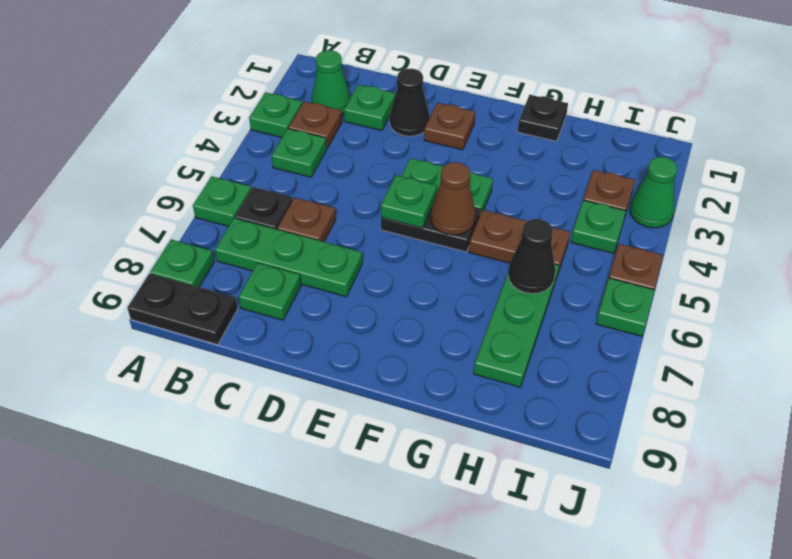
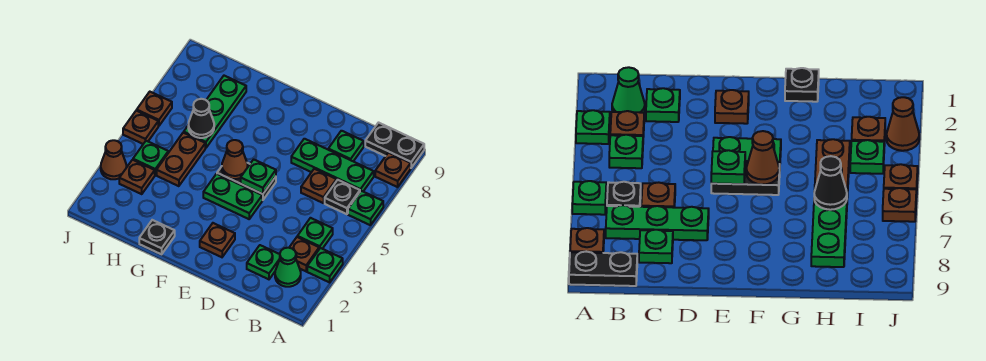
green plate A8 level 1 -> brown plate A8 level 1
black cone D2 level 1 -> none
brown plate G5:H5 level 1 -> brown plate H4:H5 level 1
green cone J3 level 1 -> brown cone J3 level 1
green plate J6 level 1 -> brown plate J6 level 1

